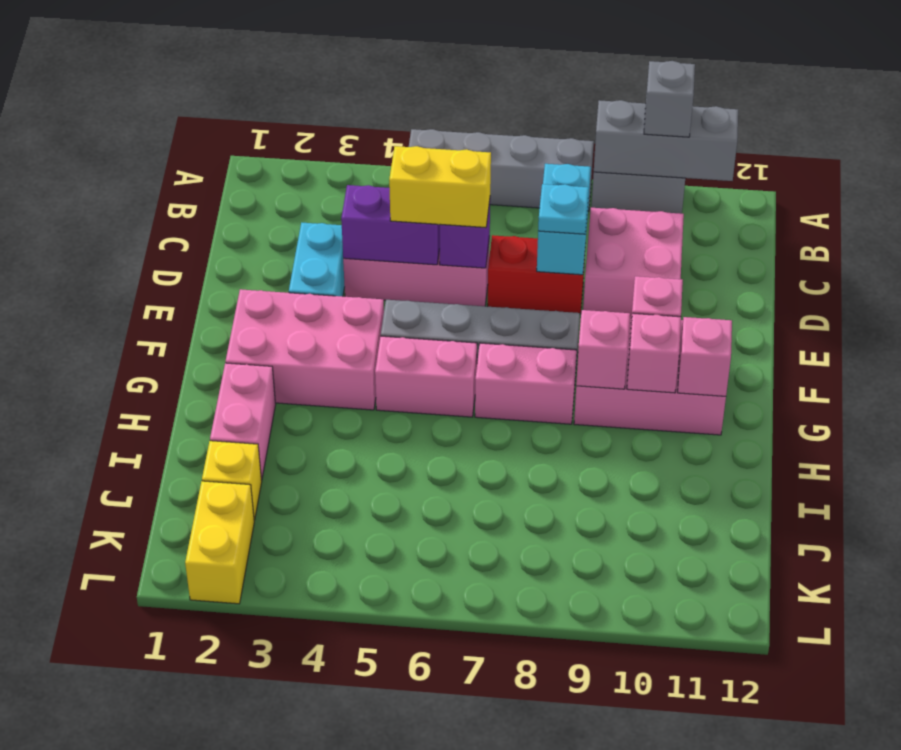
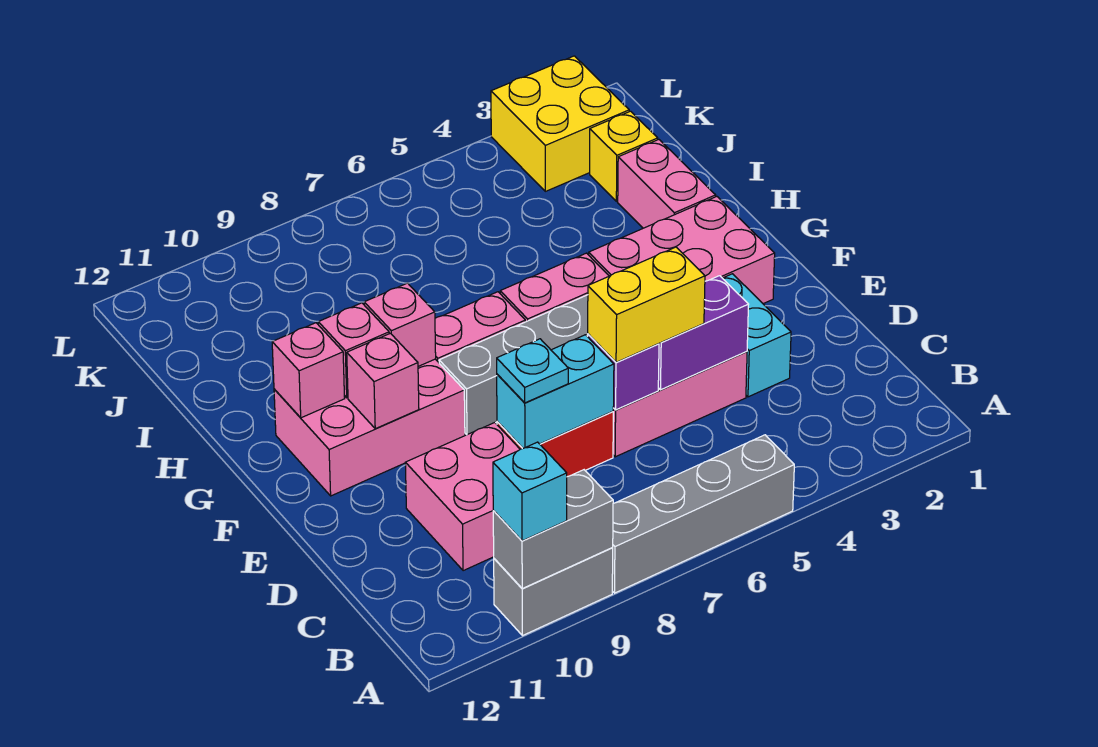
grey brick A9:A11 level 2 -> grey brick A9:A10 level 2
grey brick A10 level 3 -> cyan brick A10 level 3
cyan brick C8:D8 level 2 -> cyan brick D7:D8 level 2
yellow brick K2:L2 level 1 -> yellow brick K2:L3 level 1

